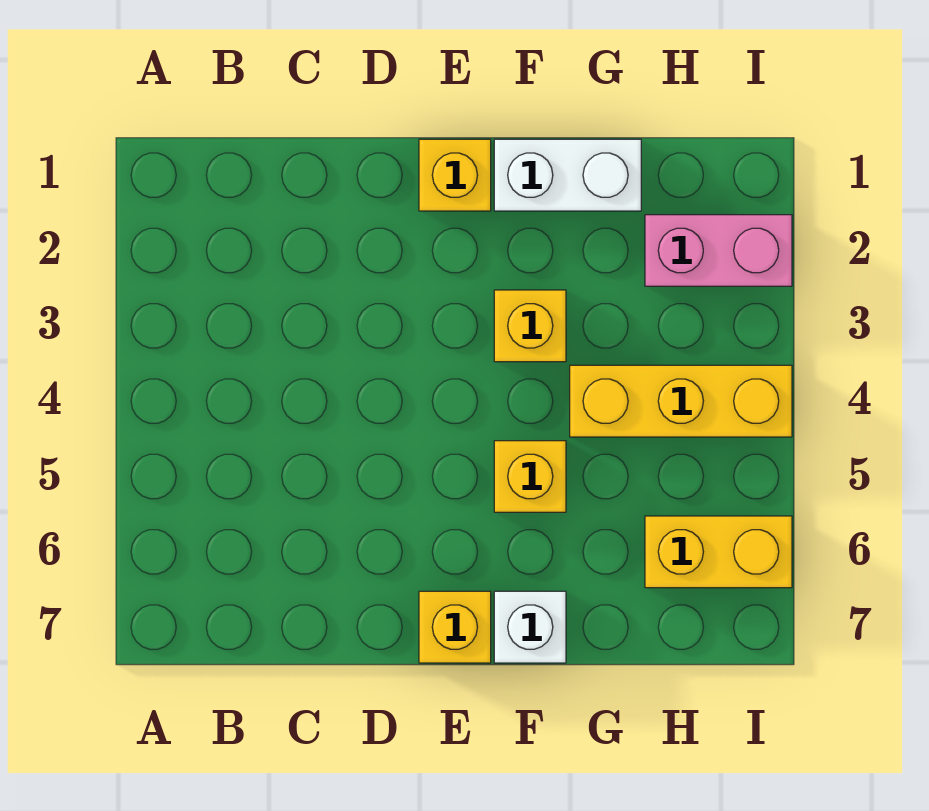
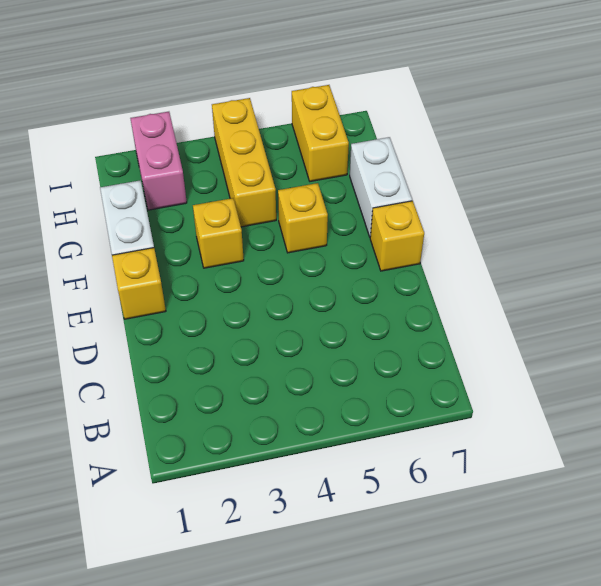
white brick F7 level 1 -> white brick F7:G7 level 1

